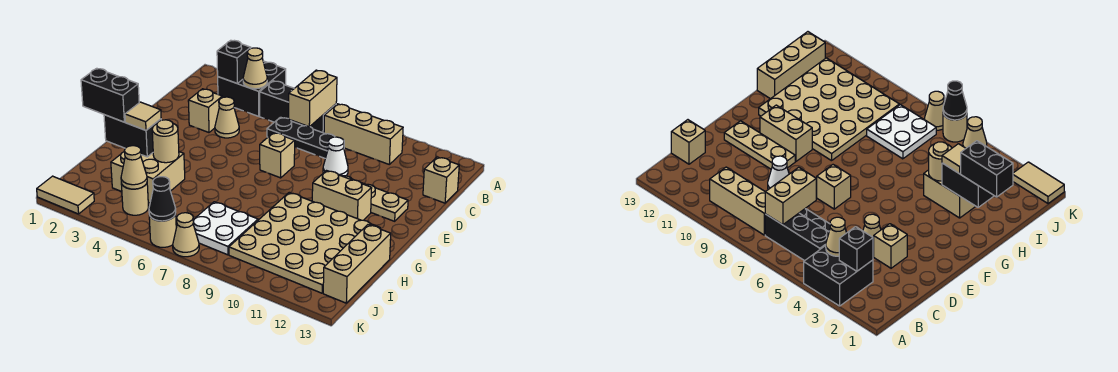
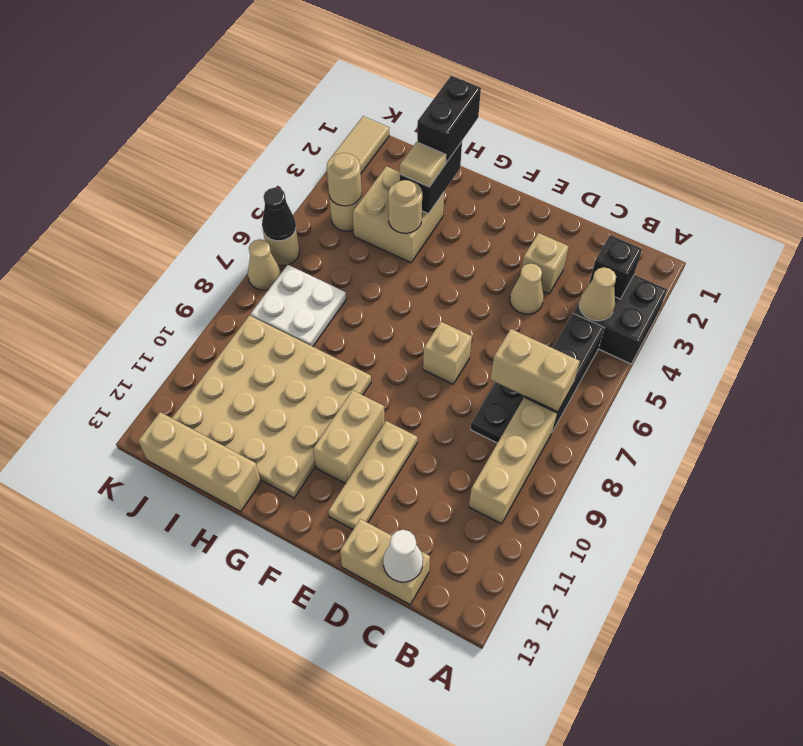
tan brick C13 level 1 -> tan brick C13:D13 level 1
white cone D9 level 1 -> white cone C13 level 2
tan cone J4 level 2 -> tan round brick J4 level 2

